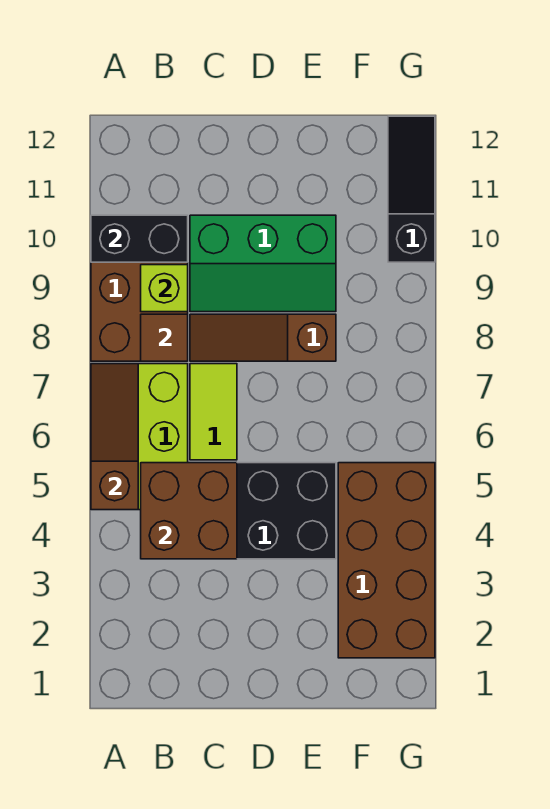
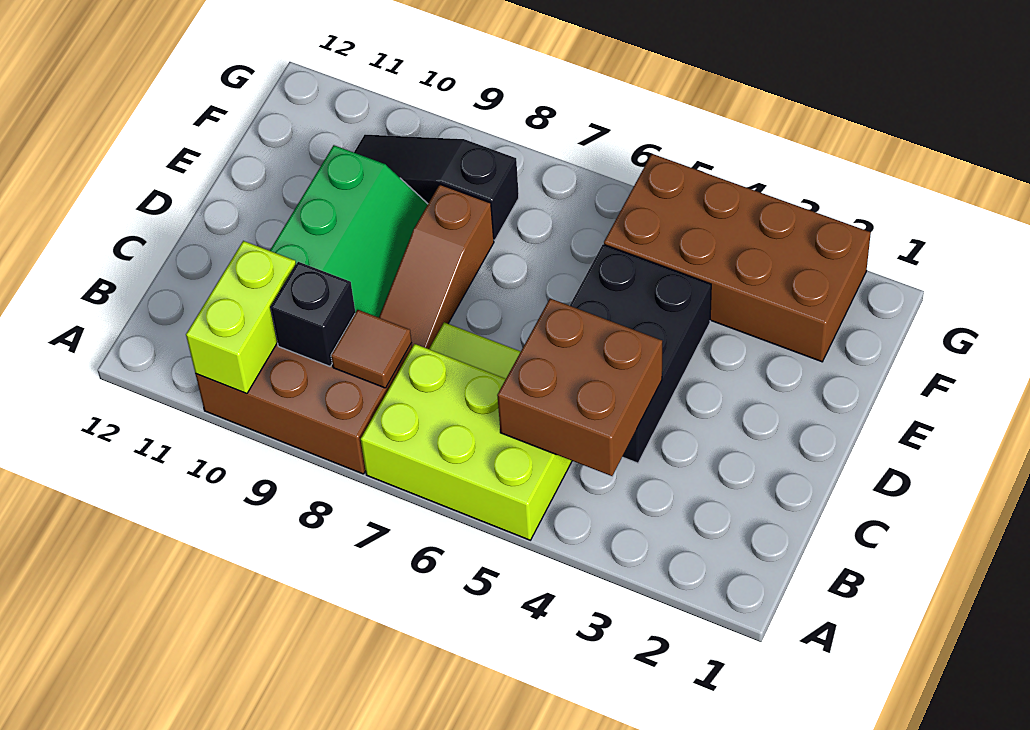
brown slope A5:A7 level 2 top 5 -> none
black brick A10:B10 level 2 -> lime brick A10:B10 level 2
lime brick B9 level 2 -> black brick B9 level 2
black slope G10:G12 level 1 top 10 -> black slope F8:F10 level 1 top 8

